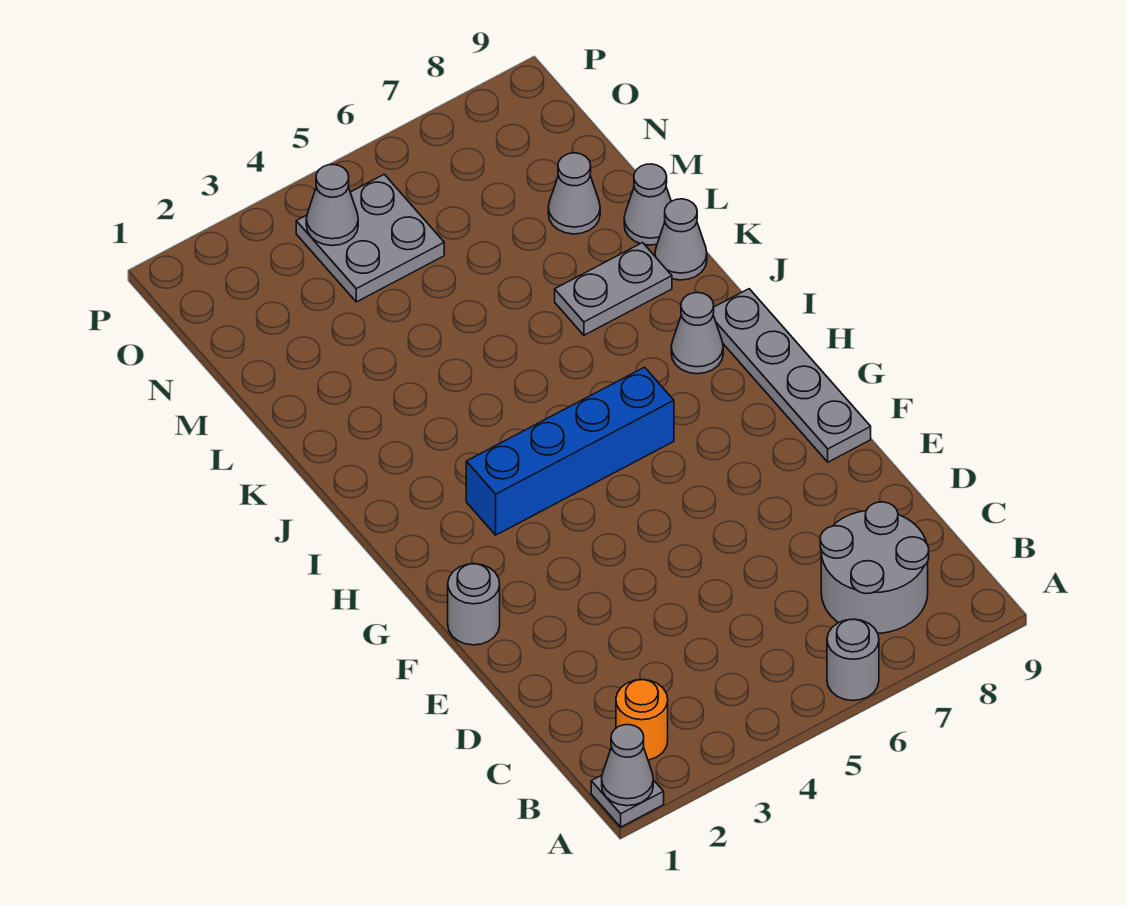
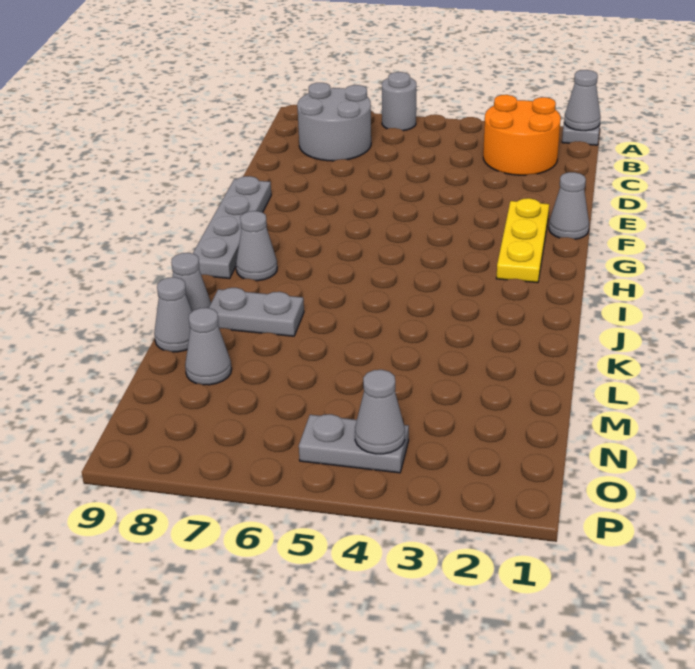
orange round brick B2 level 1 -> orange round brick B2:C3 level 1
grey round brick F1 level 1 -> grey cone F1 level 1
none -> yellow plate F2:H2 level 1
blue brick H3:H6 level 1 -> none
grey plate N4:O5 level 1 -> grey plate O4:O5 level 1

